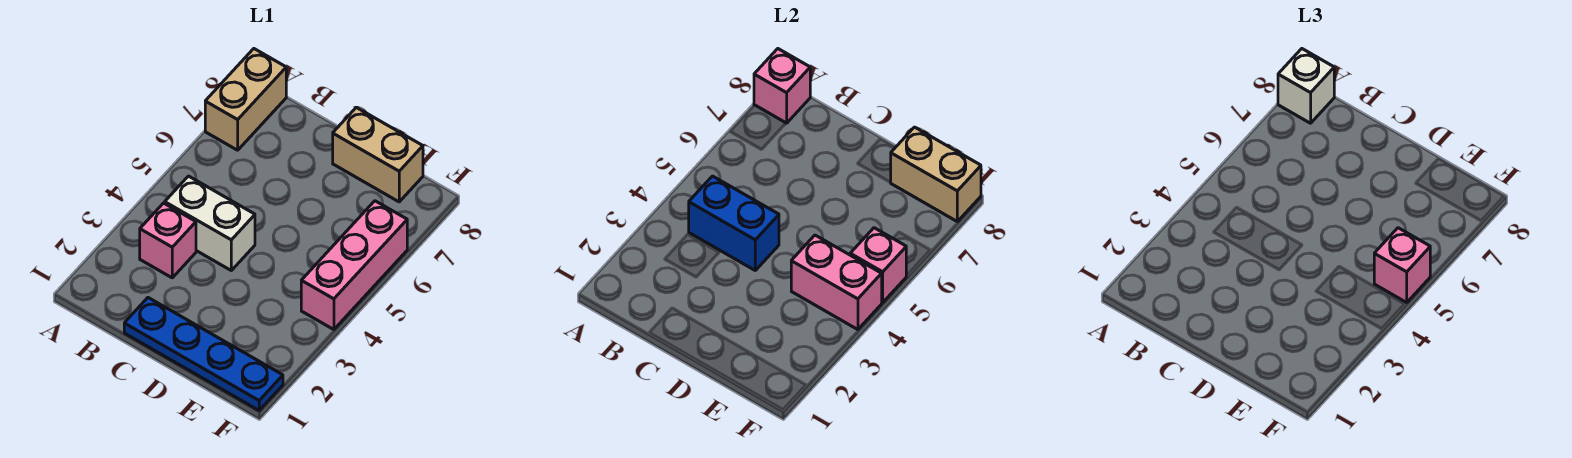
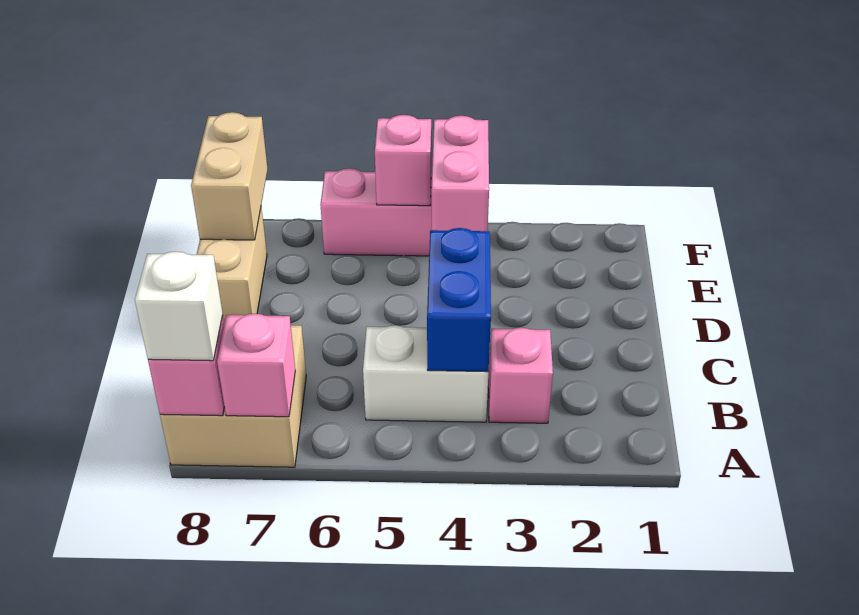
tan brick A7:A8 level 1 -> tan brick A7:B8 level 1
white brick B4:C4 level 1 -> white brick B4:B5 level 1
blue plate C1:F1 level 1 -> none
pink brick F5 level 3 -> pink brick A7 level 2

